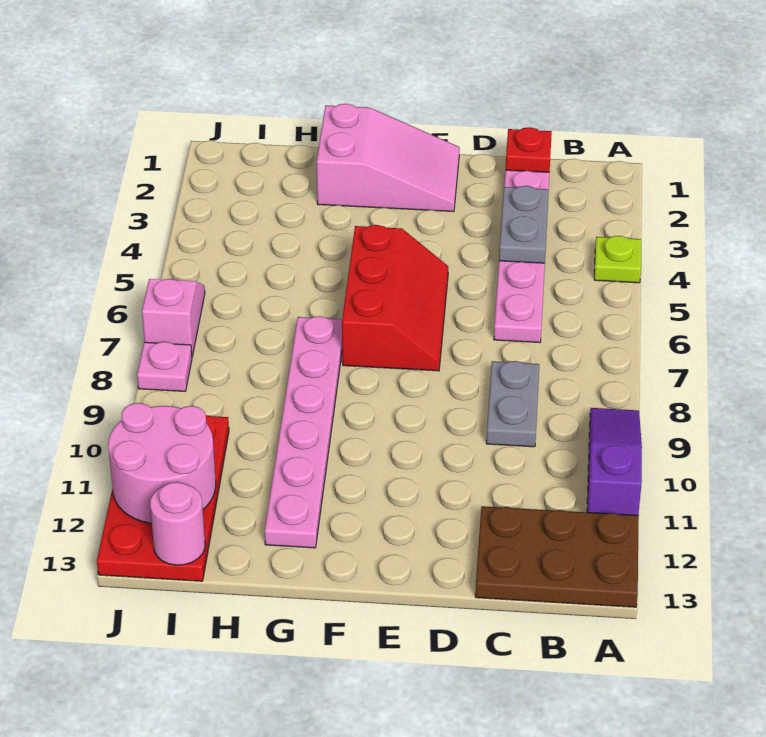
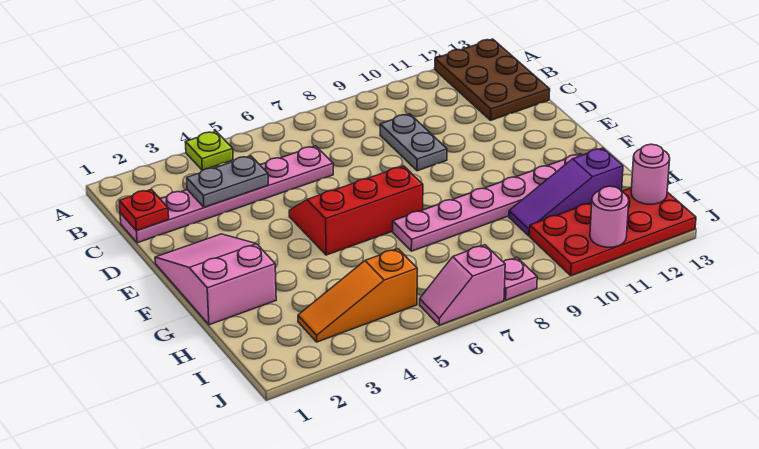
purple slope A9:A11 level 1 top 11 -> purple slope H10:H12 level 1 top 12
grey plate C8:C9 level 1 -> grey plate C9:D9 level 1
none -> orange slope I3:I5 level 1 top 5
pink round brick I11:J12 level 2 -> pink round brick J11 level 2

